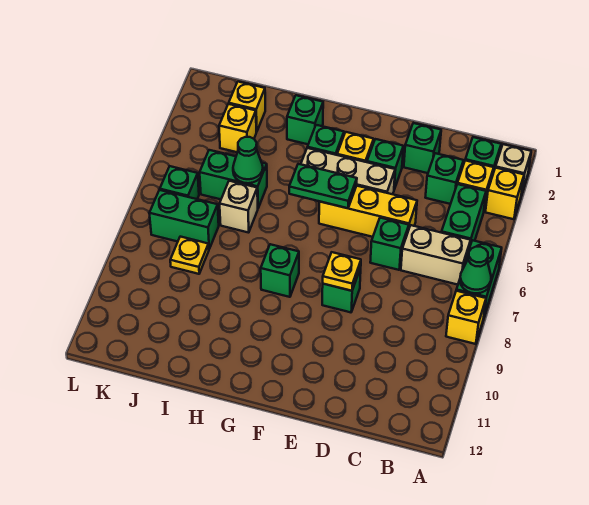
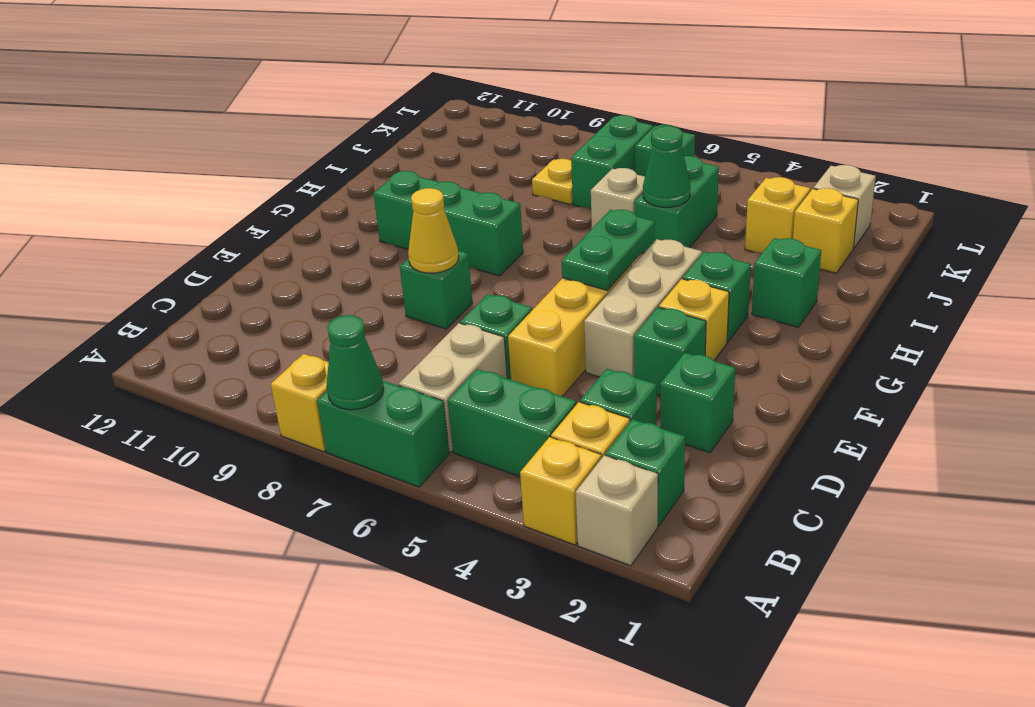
yellow plate E8 level 2 -> yellow cone E8 level 2
green brick G8 level 1 -> green brick G8:G10 level 1
none -> tan brick K2 level 1

